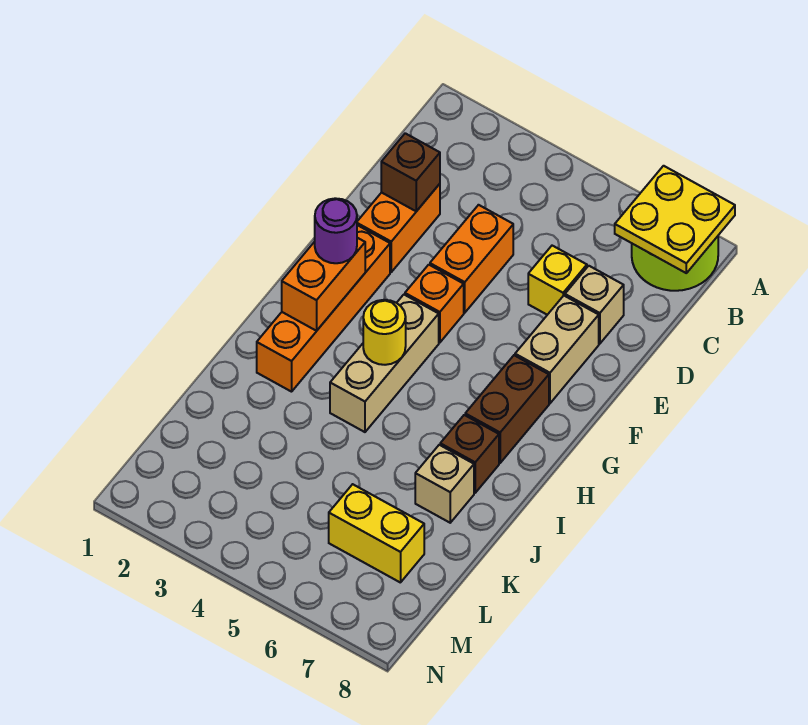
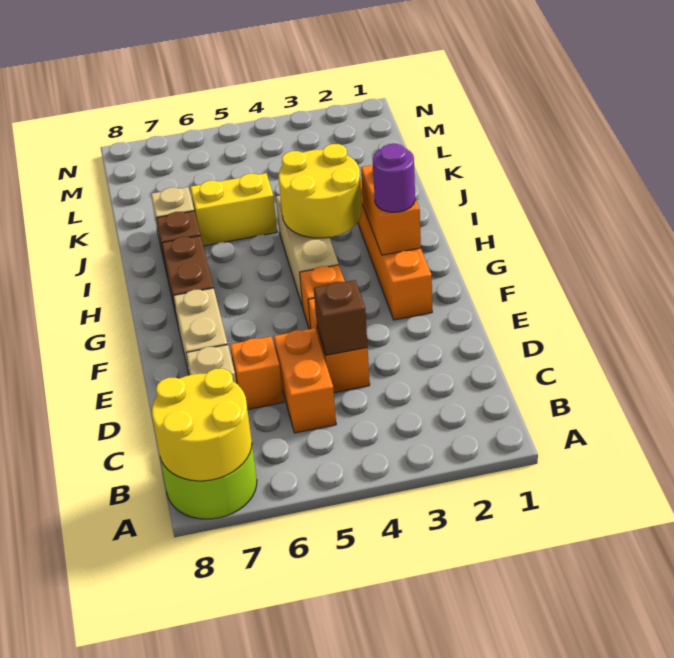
yellow plate A7:B8 level 2 -> yellow round brick A7:B8 level 2
orange brick D2:E2 level 1 -> orange brick C5:D5 level 1
brown brick D2 level 2 -> brown brick D4 level 2
yellow brick D6 level 1 -> orange brick D6 level 1
yellow round brick H4 level 2 -> yellow round brick H3:I4 level 2
yellow brick L6:L7 level 1 -> yellow brick J5:J6 level 1

